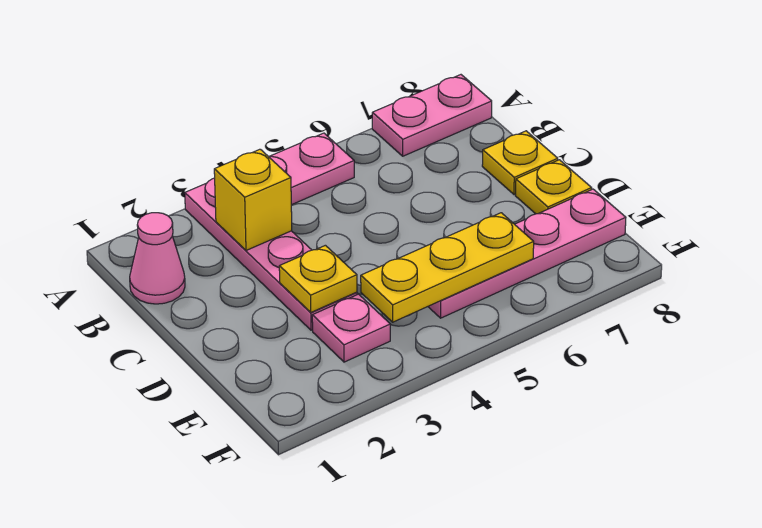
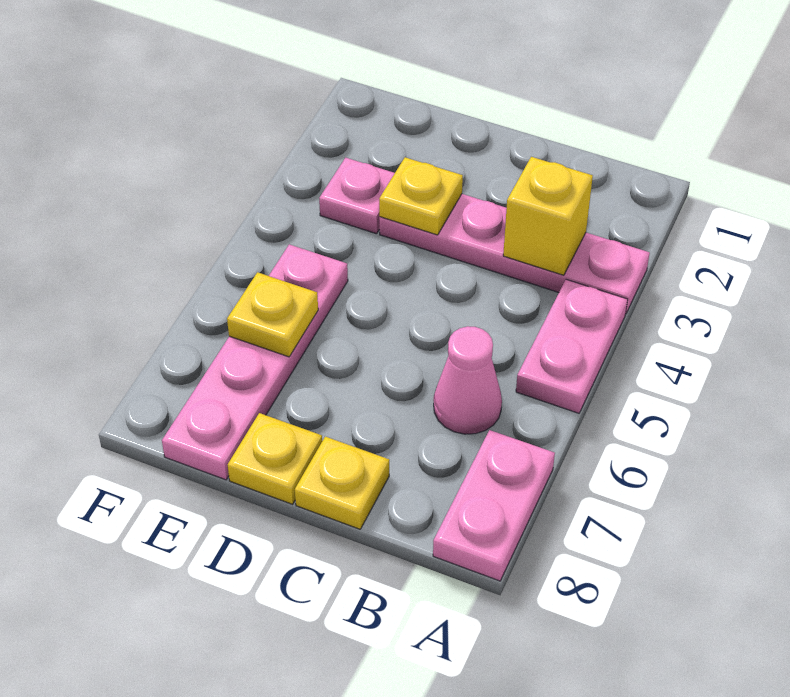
pink cone B1 level 1 -> pink cone B6 level 1
yellow plate E4:E6 level 2 -> yellow plate E6 level 2

